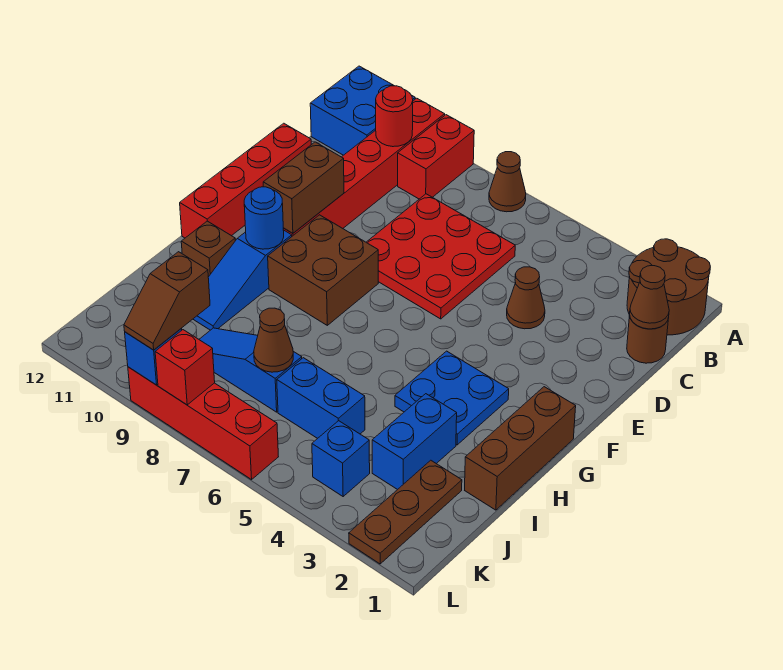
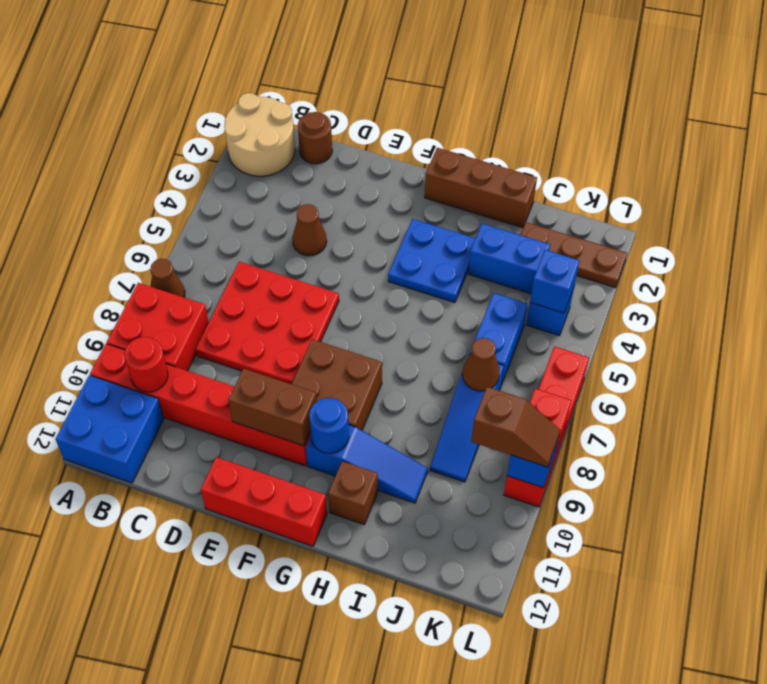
brown round brick A1:B2 level 1 -> tan round brick A1:B2 level 1
red brick A9:B9 level 1 -> red brick A8:B9 level 1
brown cone C1 level 2 -> none
red brick D12:G12 level 1 -> red brick E12:G12 level 1
none -> blue brick K4 level 2

